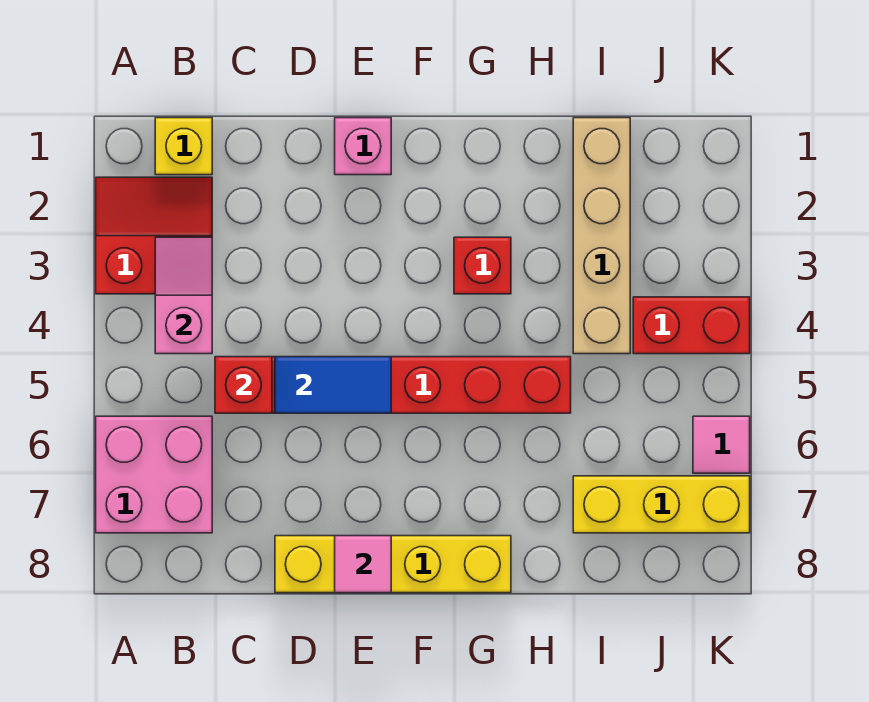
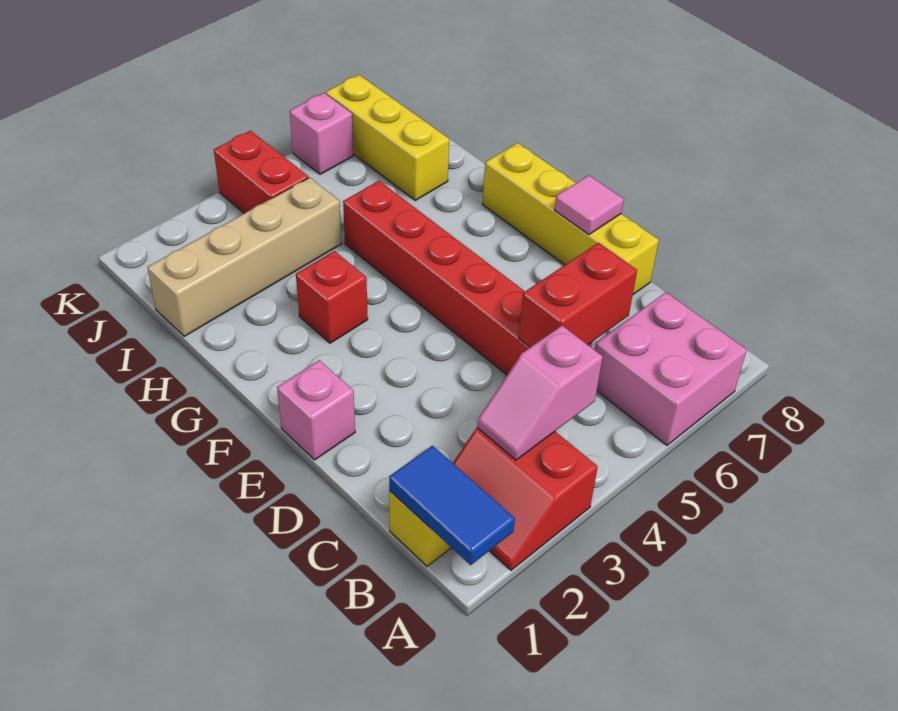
red brick C5 level 2 -> red brick C5:C6 level 2
blue tile D5:E5 level 2 -> blue tile A1:B1 level 2
pink tile K6 level 1 -> pink brick K6 level 1

